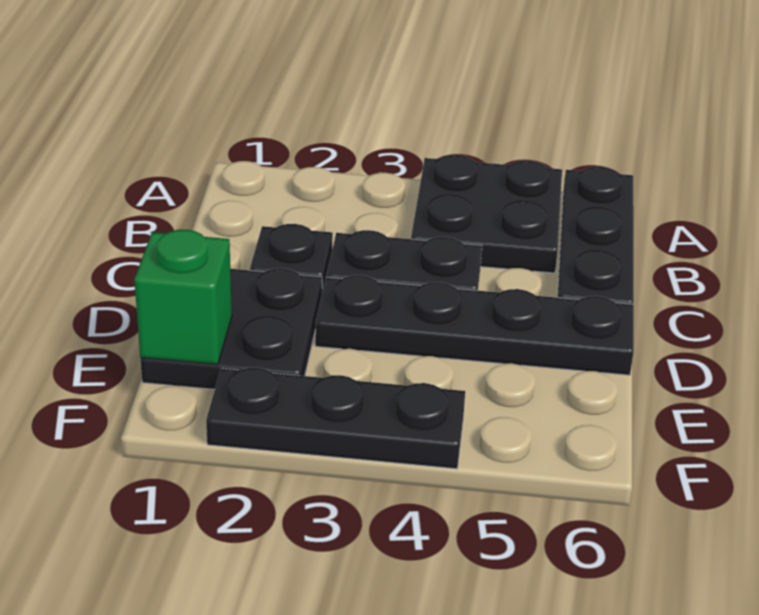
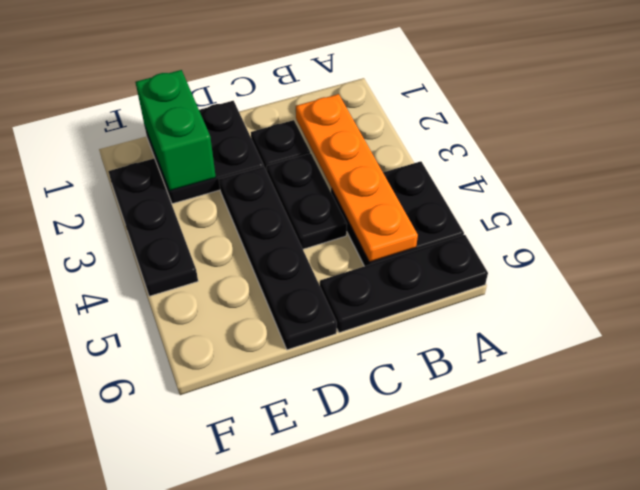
none -> orange plate B2:B5 level 2
green brick E1 level 2 -> green brick E1:E2 level 2

